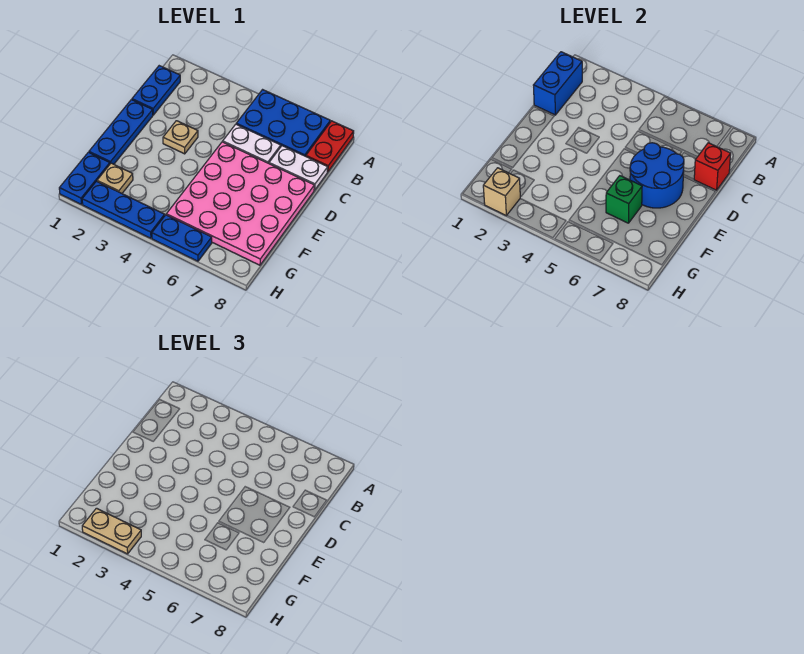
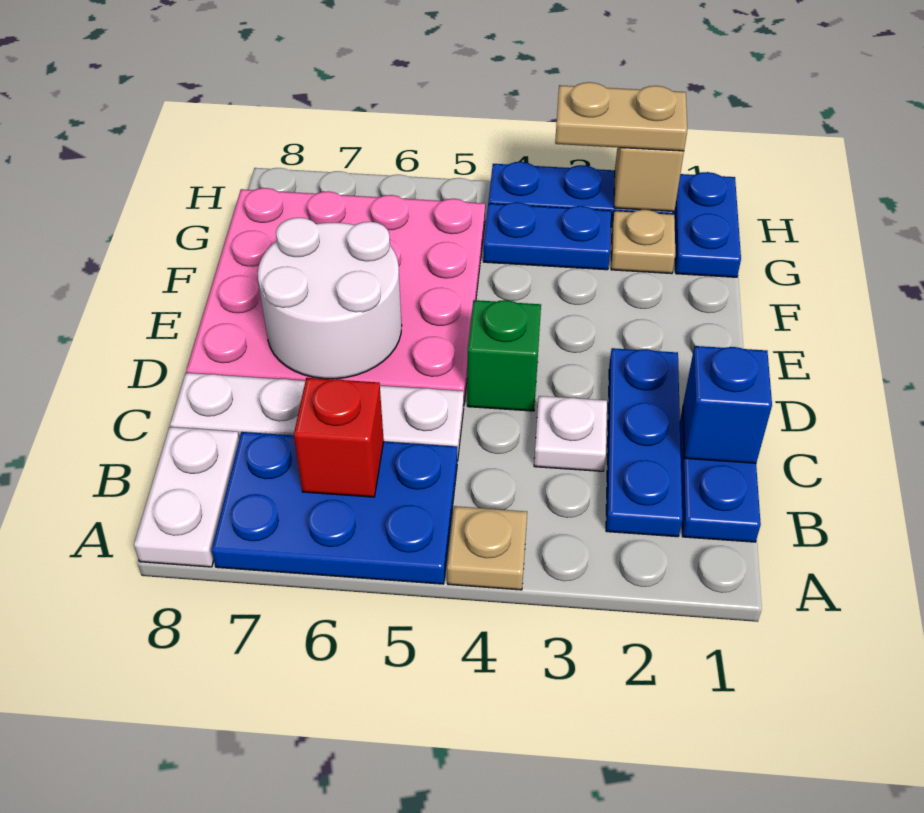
red plate A8:B8 level 1 -> white plate A8:B8 level 1
blue brick B1:C1 level 2 -> blue brick C1 level 2
none -> white plate C3 level 1
red brick C8 level 2 -> red brick B6 level 2
blue plate D1:F1 level 1 -> blue plate B2:D2 level 1
tan plate D3 level 1 -> tan plate A4 level 1
blue round brick D6:E7 level 2 -> white round brick D6:E7 level 2
green brick F6 level 2 -> green brick D4 level 1
blue plate H5:H6 level 1 -> blue plate G3:G4 level 1

